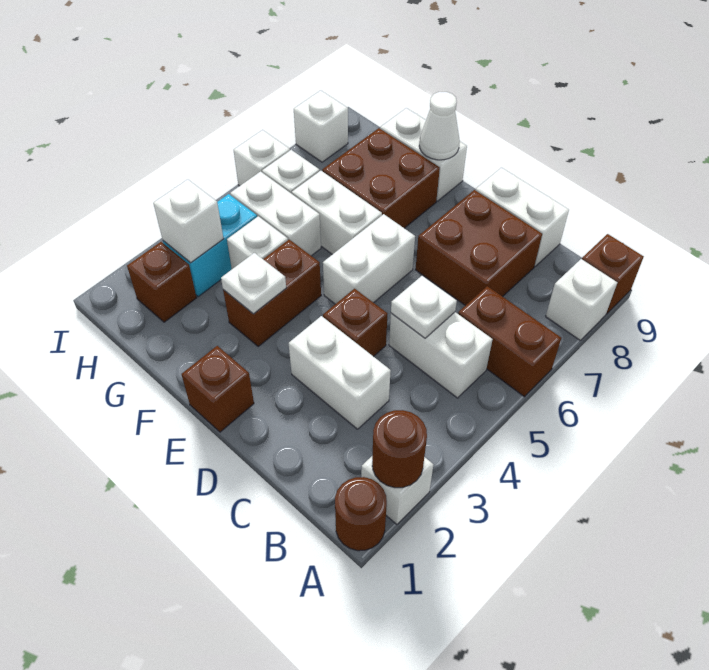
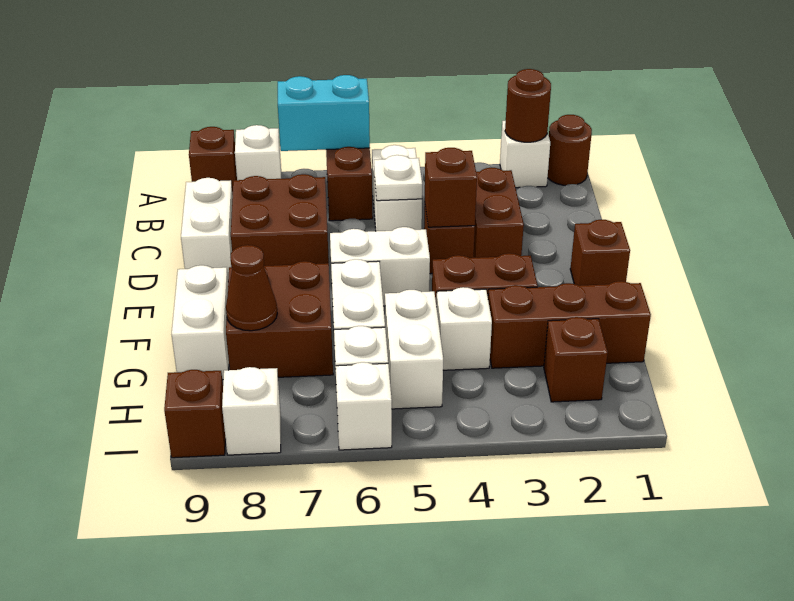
white brick C3:D3 level 1 -> brown brick C3:D3 level 1
none -> brown brick D4 level 2
white plate F3 level 2 -> none
white cone F9 level 2 -> none
none -> brown brick G1:G3 level 1
none -> brown cone G8 level 2
cyan brick H3:H4 level 1 -> cyan brick A6:A7 level 2
white brick H3 level 2 -> none
none -> brown brick I9 level 1

